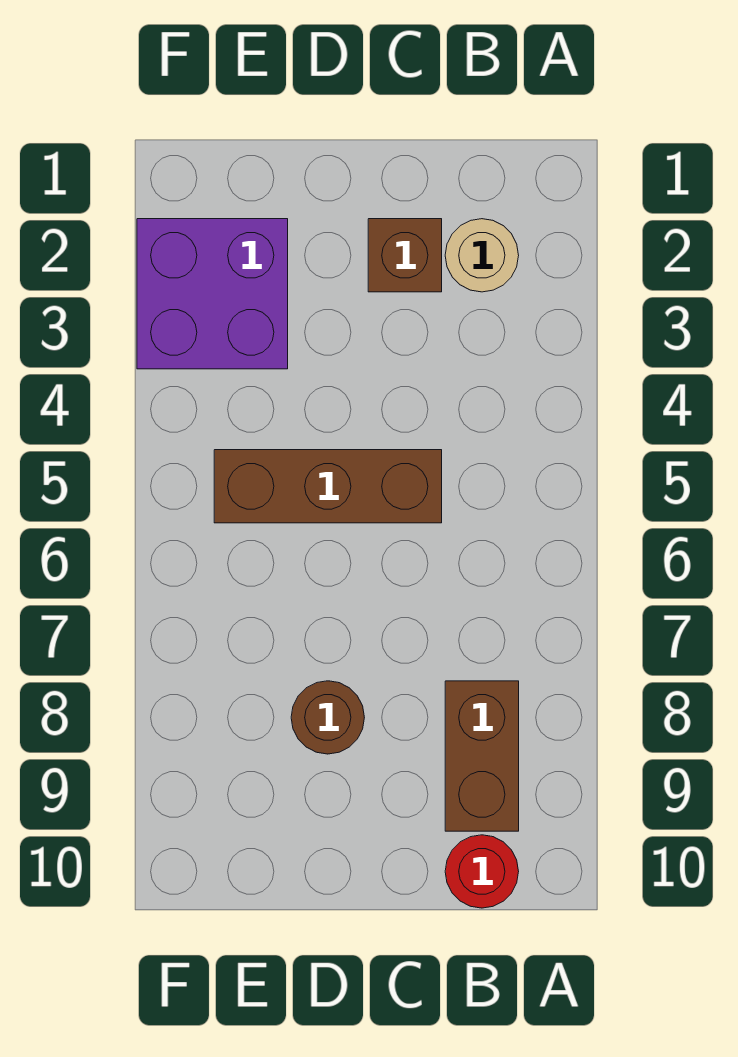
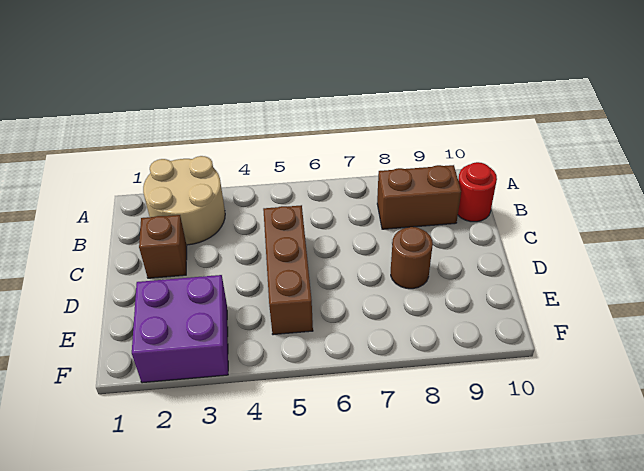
tan round brick B2 level 1 -> tan round brick A2:B3 level 1

